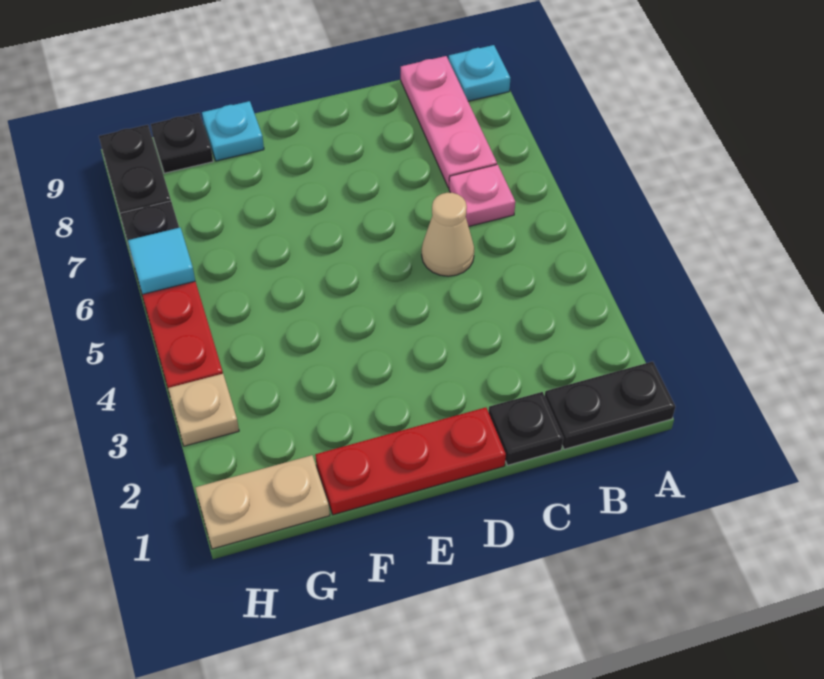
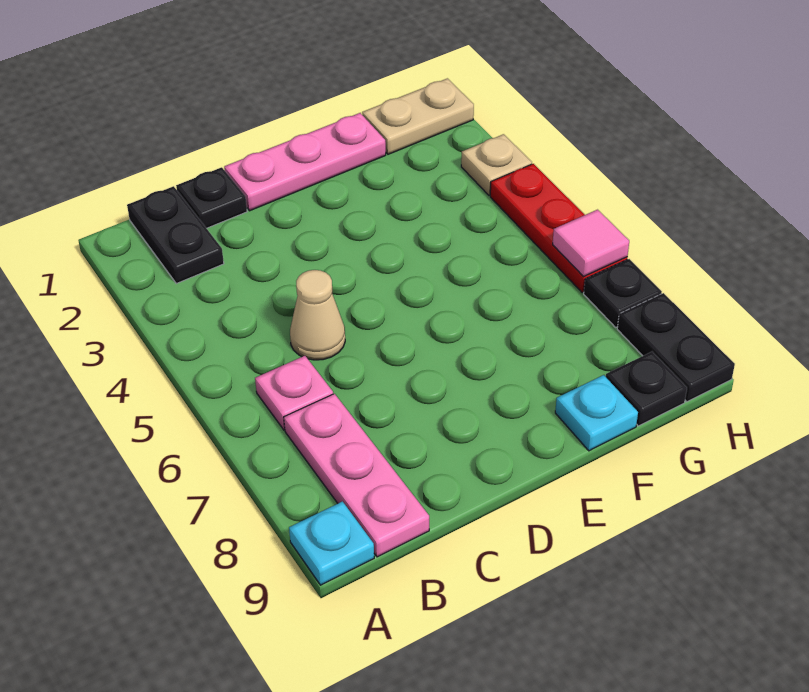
black plate A1:B1 level 1 -> black plate B1:B2 level 1
red plate D1:F1 level 1 -> pink plate D1:F1 level 1
cyan tile H6 level 2 -> pink tile H6 level 2

